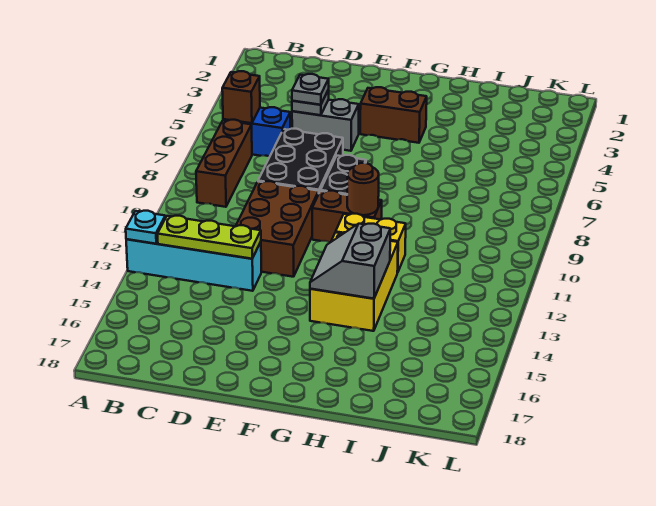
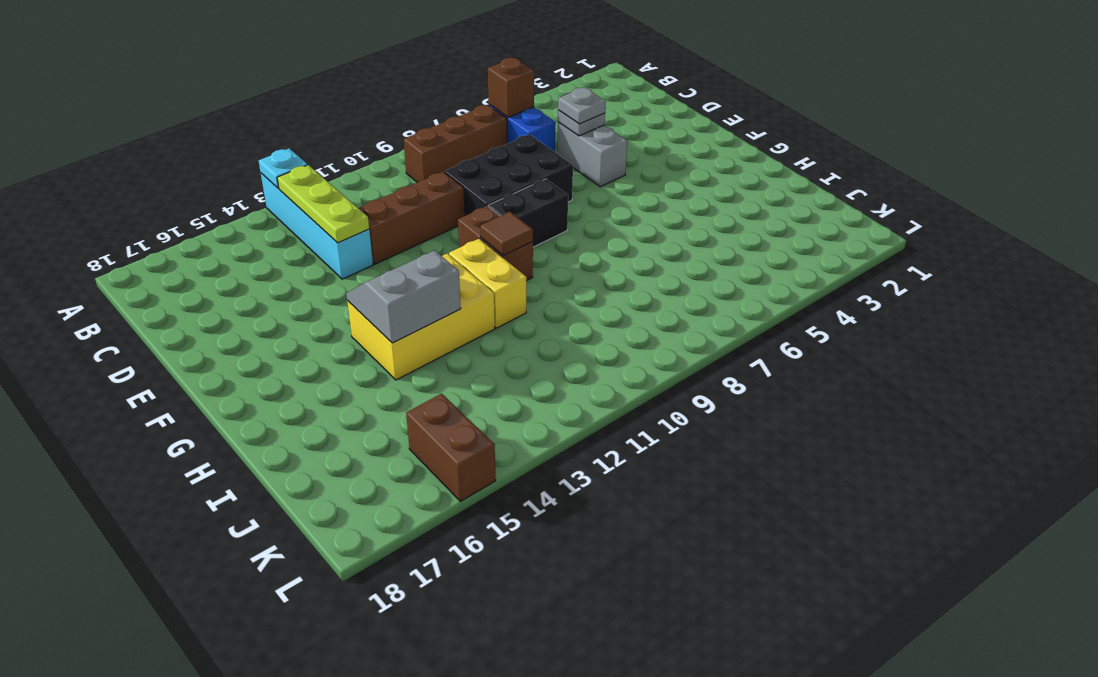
brown brick D10:E12 level 1 -> brown brick D10:D12 level 1
brown brick F4:G4 level 1 -> brown brick K15:L15 level 1
brown round brick G10 level 2 -> brown tile G10 level 2

